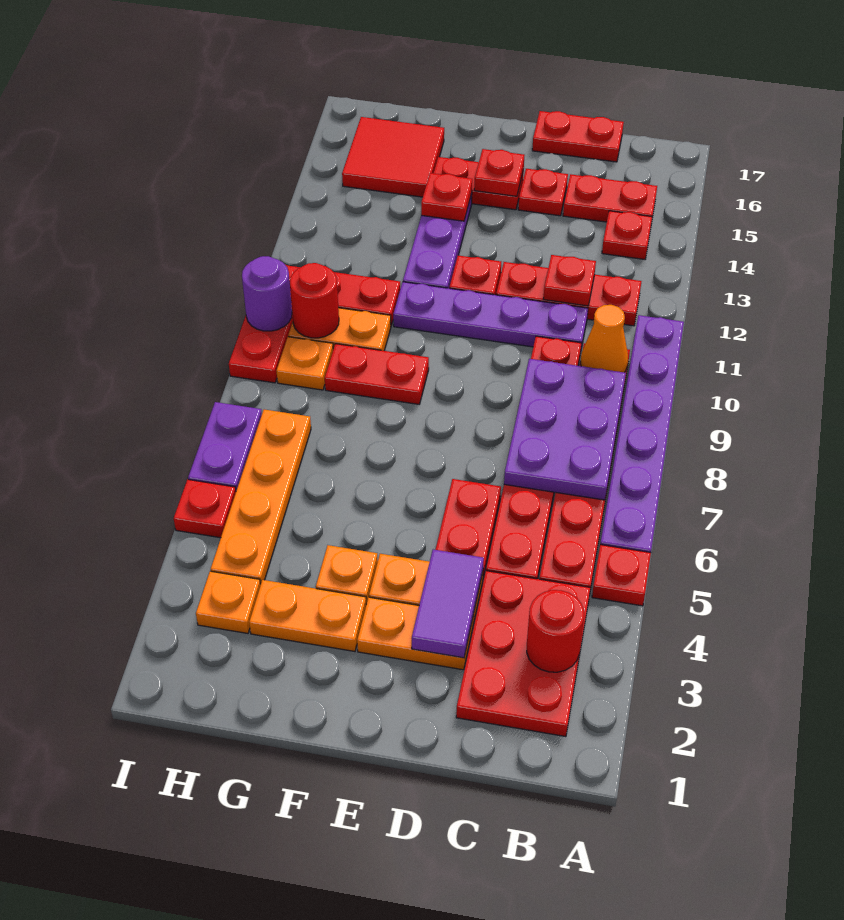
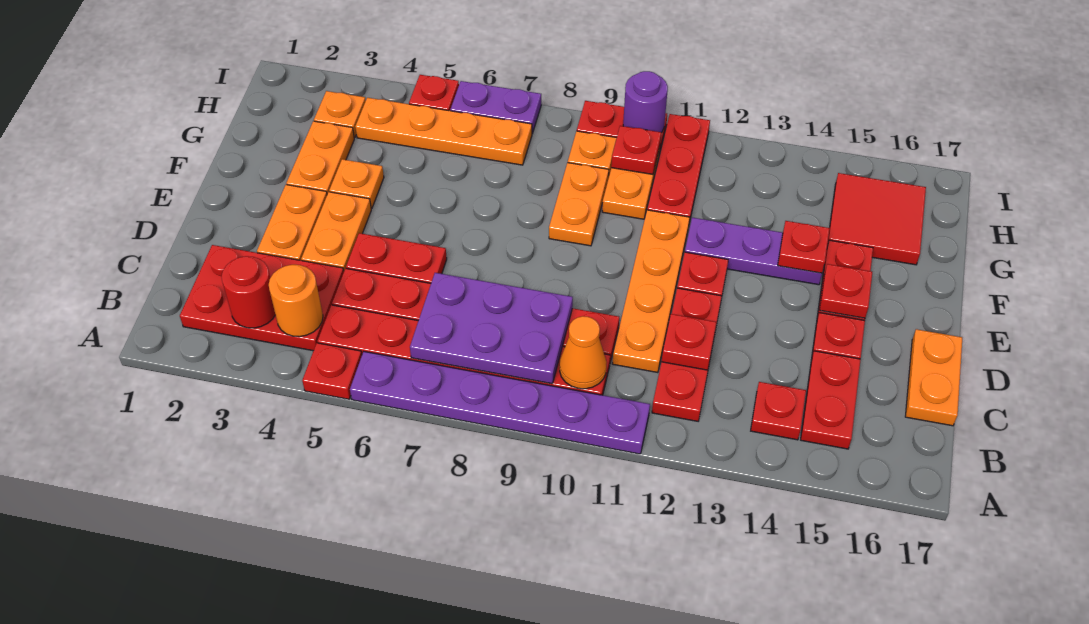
none -> orange round brick B4 level 2
purple plate C11:F11 level 1 -> orange plate C11:F11 level 1
red plate C17:D17 level 1 -> orange plate C17:D17 level 1
purple tile D3:D4 level 2 -> none
red plate F9:G9 level 1 -> orange plate F9:G9 level 1
red round brick H10 level 2 -> red plate H10 level 2

